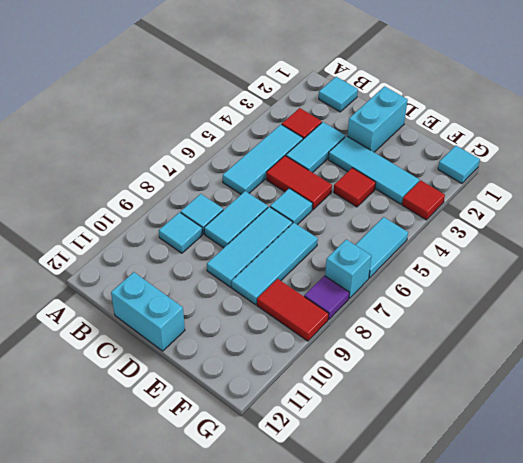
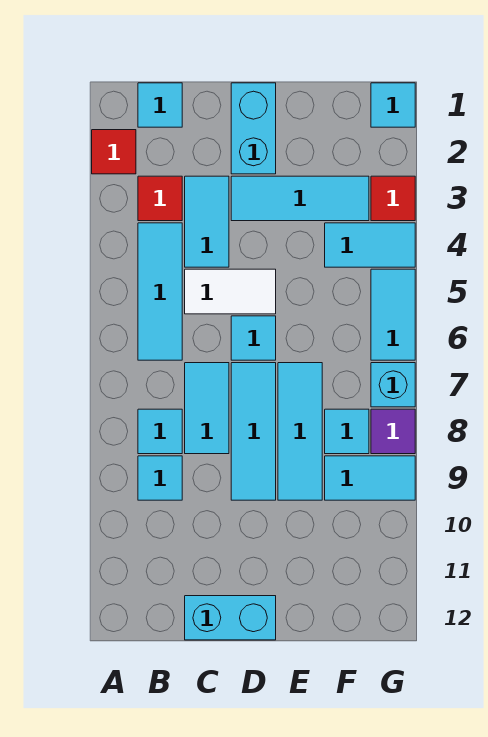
red tile C5:D5 level 1 -> white tile C5:D5 level 1
red tile E4 level 1 -> red tile A2 level 1
none -> cyan tile F4:G4 level 1
none -> cyan tile F8 level 1
red tile F9:G9 level 1 -> cyan tile F9:G9 level 1

